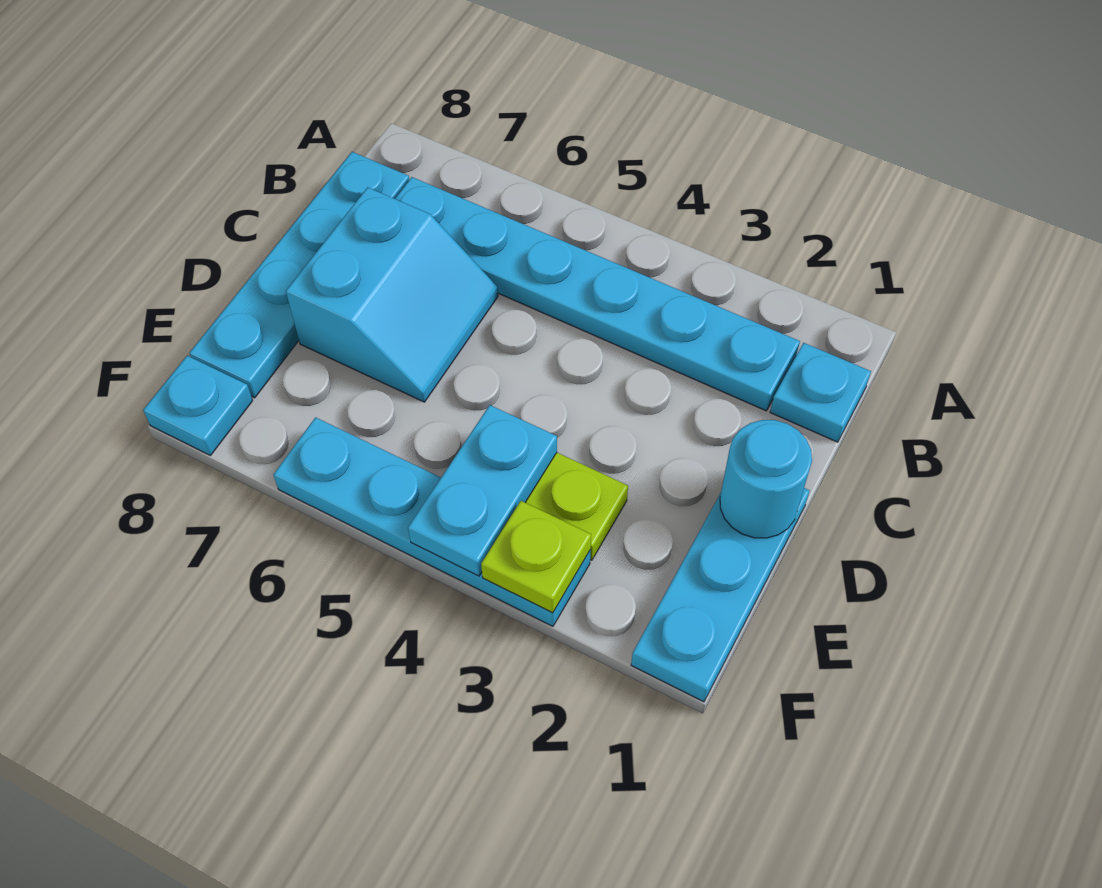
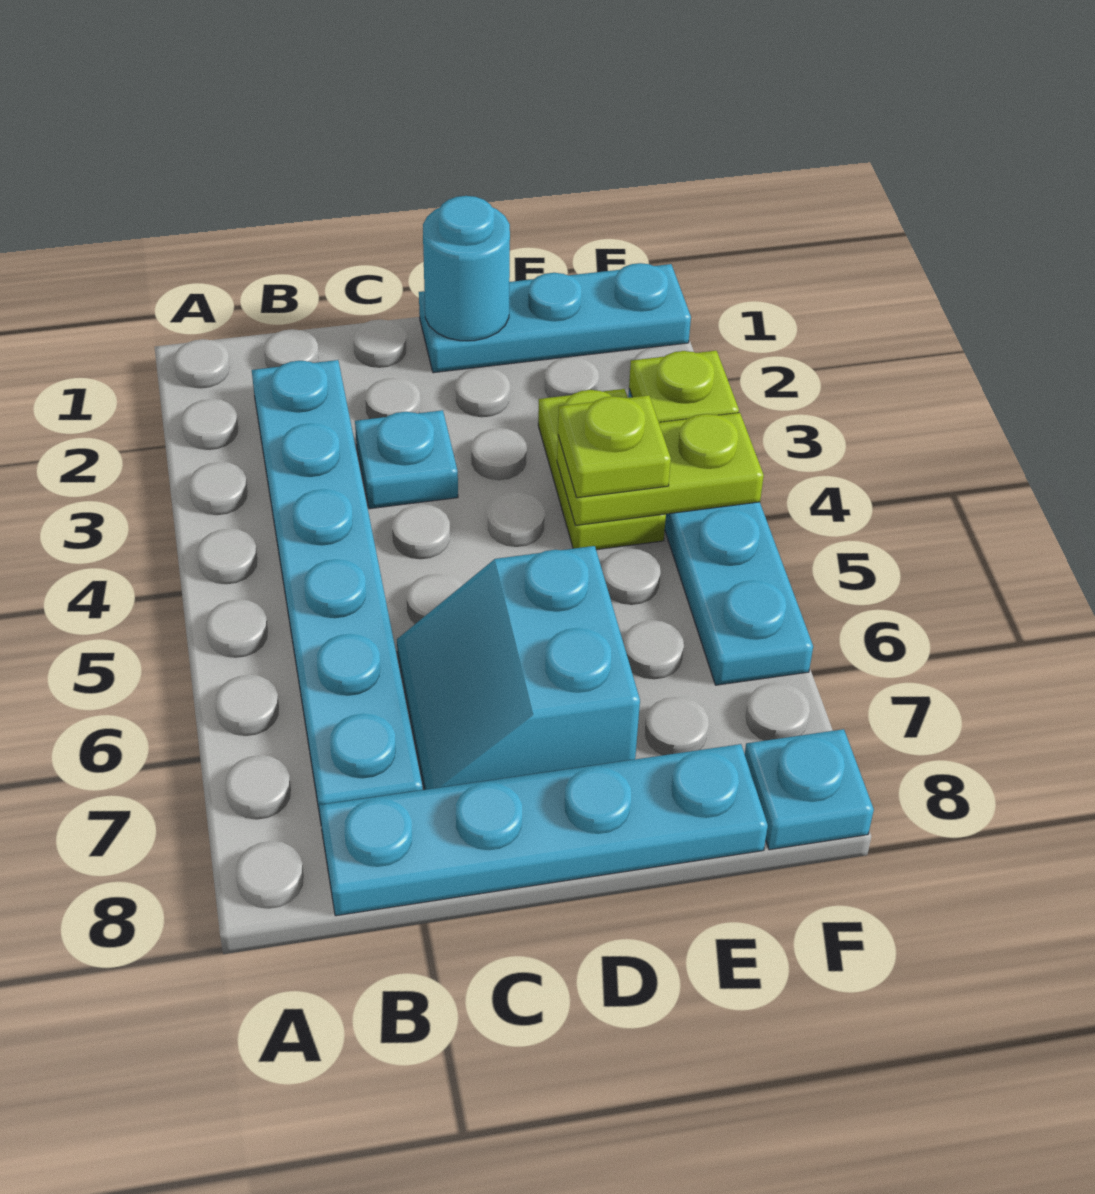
cyan plate B1 level 1 -> cyan plate C3 level 1
cyan slope C6:D7 level 1 top 7 -> cyan slope C6:D7 level 1 top D
cyan plate E4:F4 level 2 -> lime plate E4:F4 level 2
none -> lime plate E4 level 3

